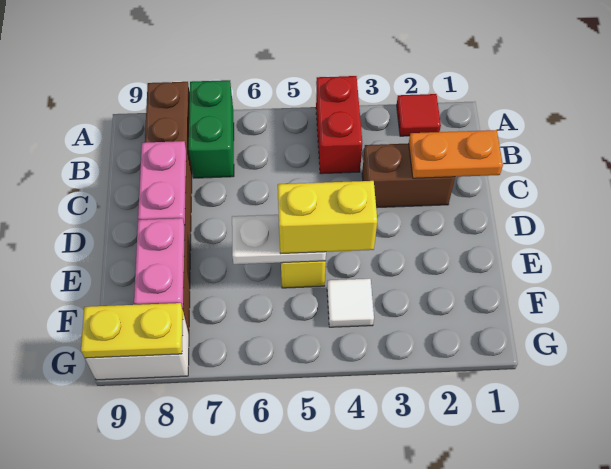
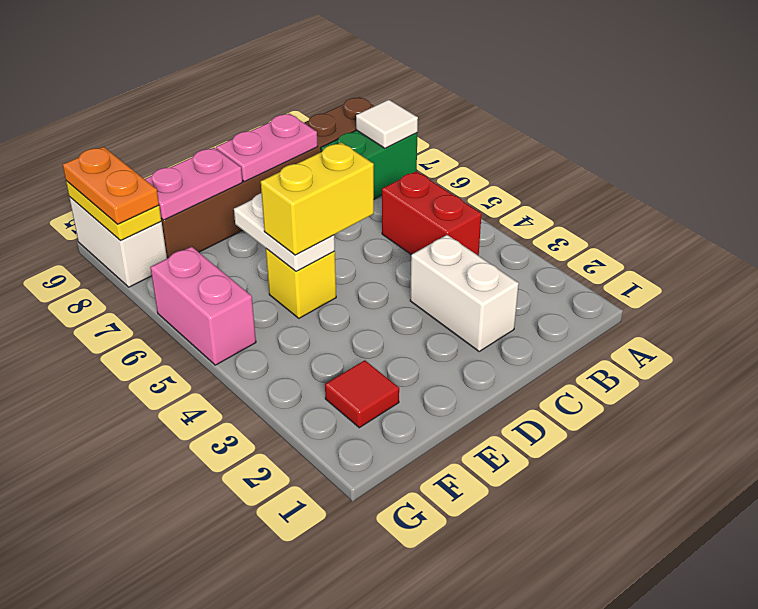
red tile A2 level 1 -> red tile F2 level 1
red brick A4:B4 level 1 -> red brick B4:B5 level 1
orange plate C1:C2 level 2 -> orange plate G8:G9 level 3
brown brick C2:C3 level 1 -> white brick C2:C3 level 1
yellow brick E4:E5 level 3 -> yellow brick D5:E5 level 3
white tile F4 level 1 -> white tile A7 level 2
none -> pink brick G5:G6 level 1

